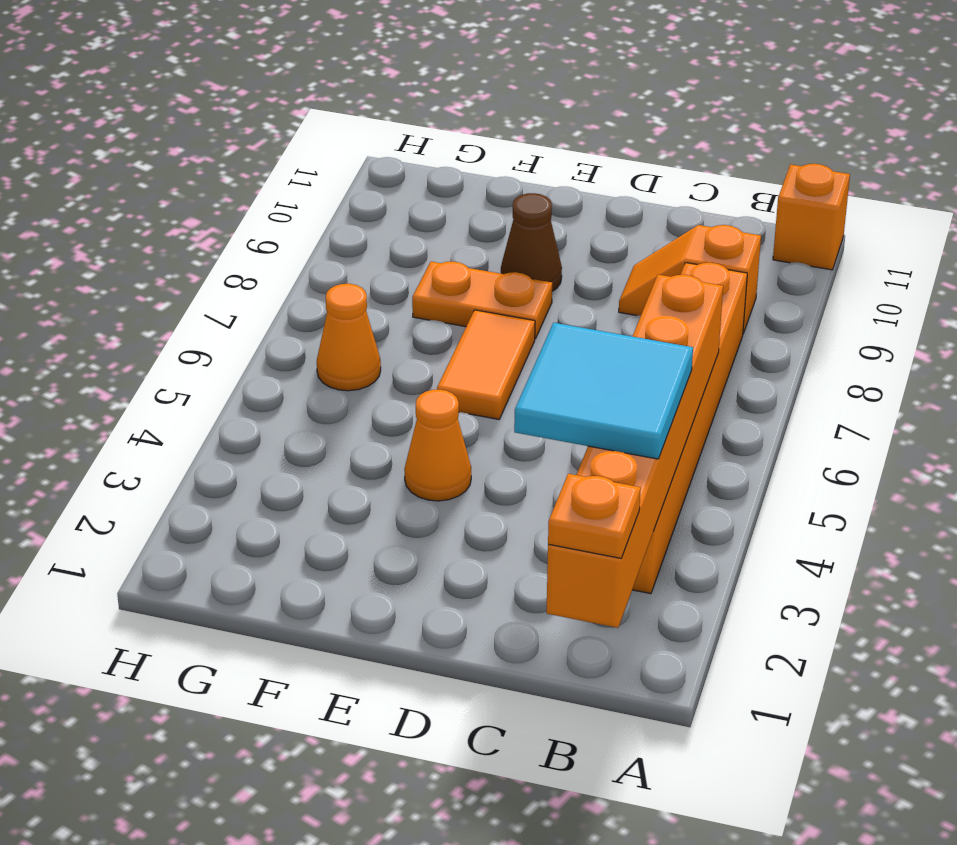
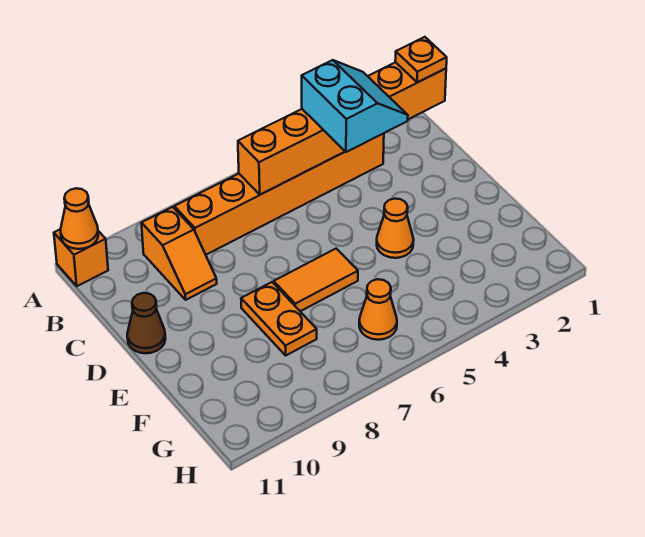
none -> orange cone A11 level 2
cyan tile B3:C4 level 3 -> cyan slope B3:C4 level 3 top 4
brown cone E9 level 1 -> brown cone D11 level 1

